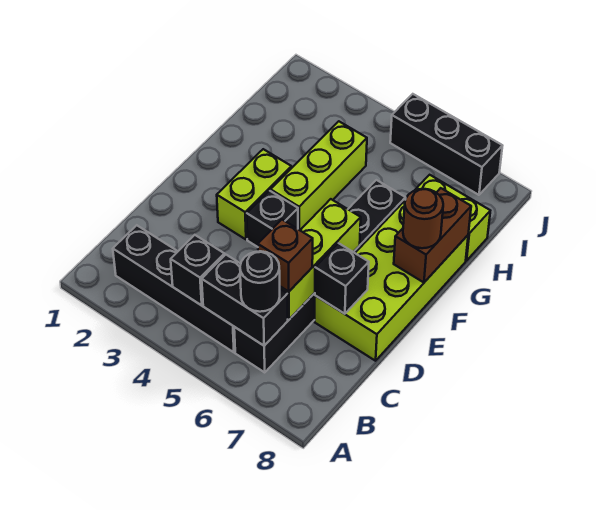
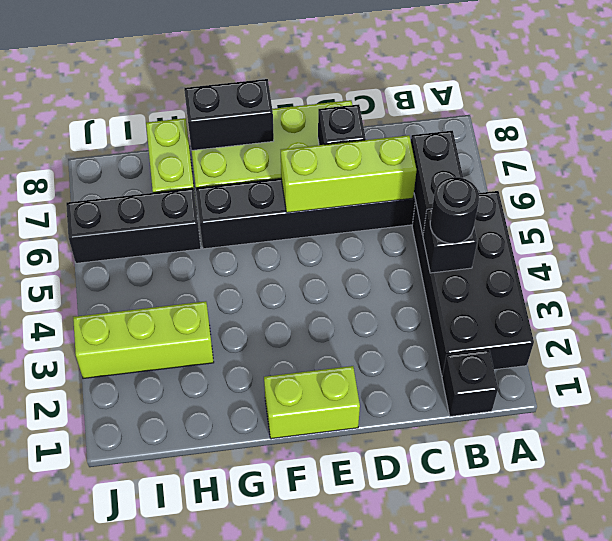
black brick B2:B5 level 1 -> black brick A2:B5 level 1
black round brick B6 level 3 -> black round brick B4 level 3
brown brick C6 level 3 -> none
lime brick E3:F3 level 1 -> lime brick E1:F1 level 1
black brick E4 level 1 -> black brick B1 level 1
lime brick F4:H4 level 1 -> lime brick H3:J3 level 1
brown brick F8:G8 level 2 -> black brick F8:G8 level 2
brown round brick F8 level 3 -> none
black brick J5:J7 level 1 -> black brick H6:J6 level 1

